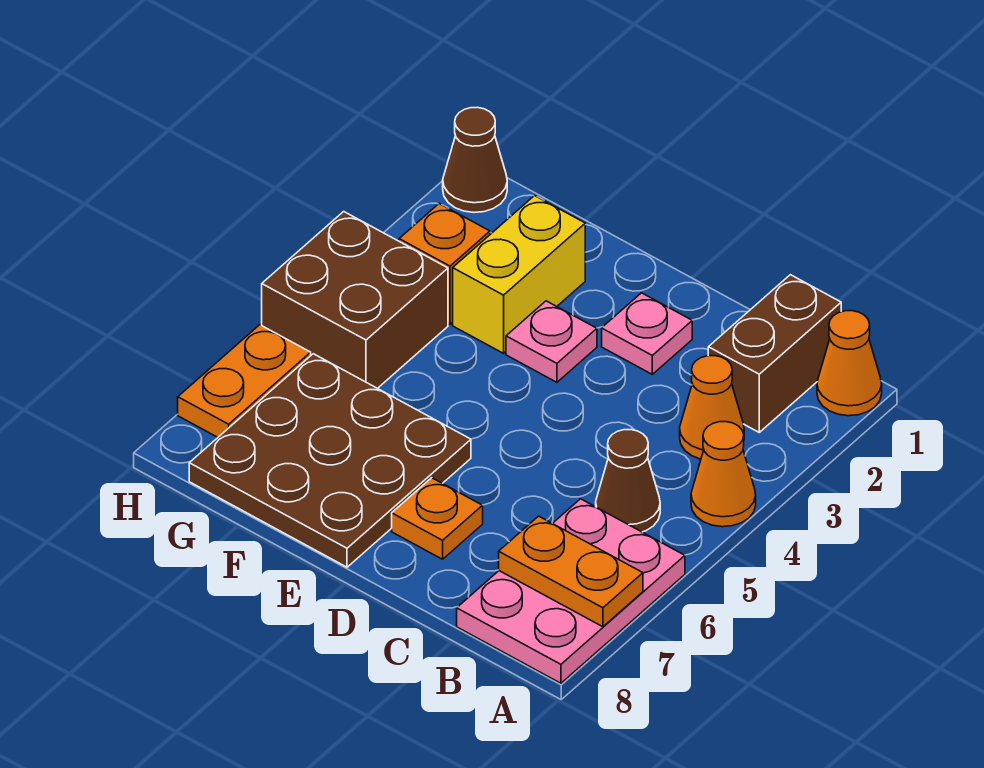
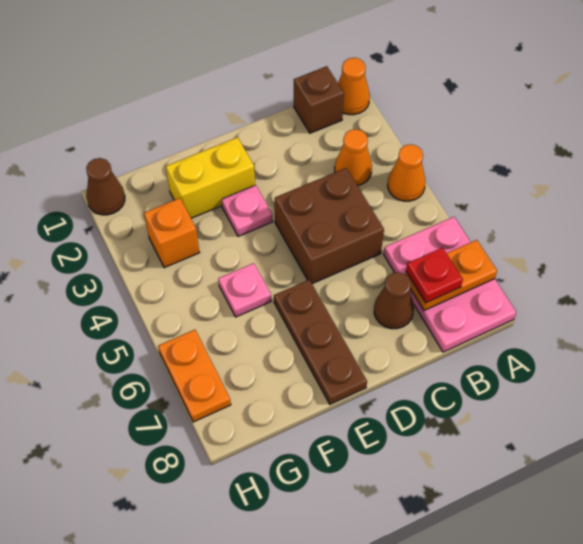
brown brick B1:B2 level 1 -> brown brick B1 level 1
brown cone B5 level 1 -> brown cone C7 level 1
none -> red plate B7 level 3
pink plate D2 level 1 -> pink plate F5 level 1
orange plate D7 level 1 -> none
brown plate E6:G8 level 1 -> brown plate E6:E8 level 1
yellow brick F2:F3 level 1 -> yellow brick E2:F2 level 1
brown brick G4:H5 level 1 -> brown brick C4:D5 level 1

